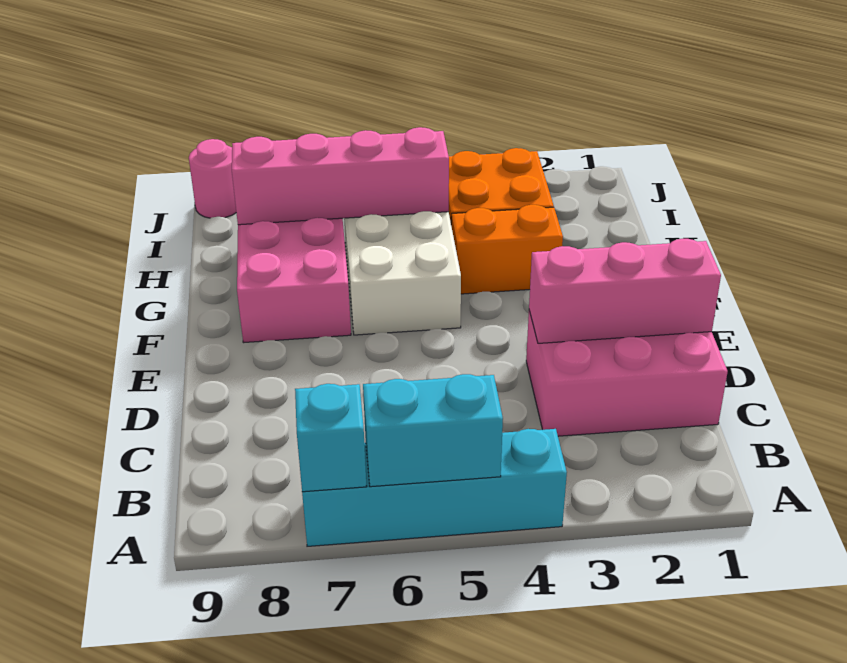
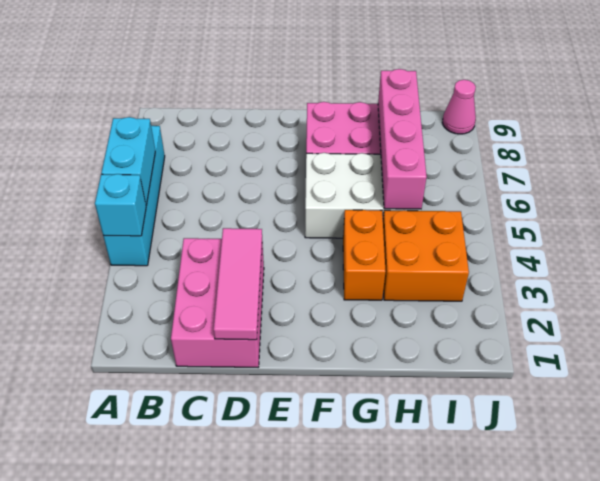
cyan brick A7 level 2 -> cyan brick A4 level 2
pink brick D1:D3 level 2 -> pink tile D1:D3 level 2
pink round brick J9 level 1 -> pink cone J9 level 1

